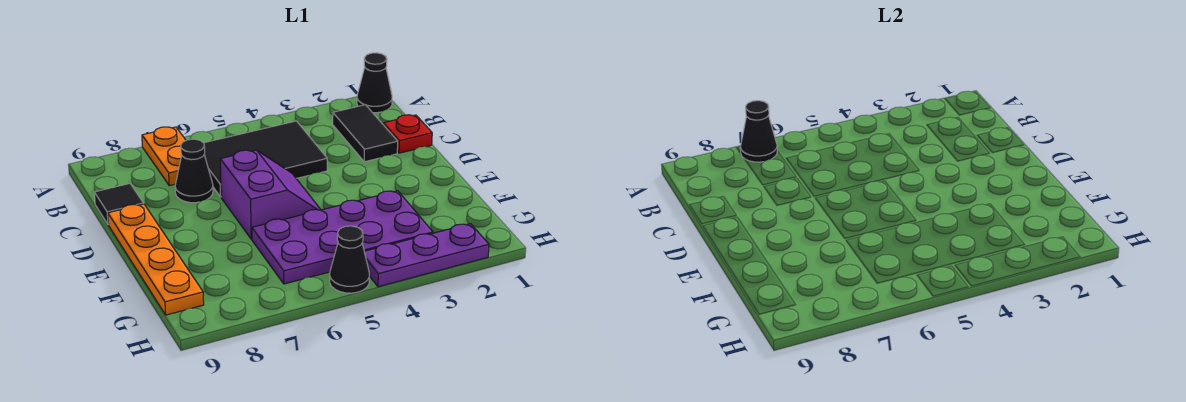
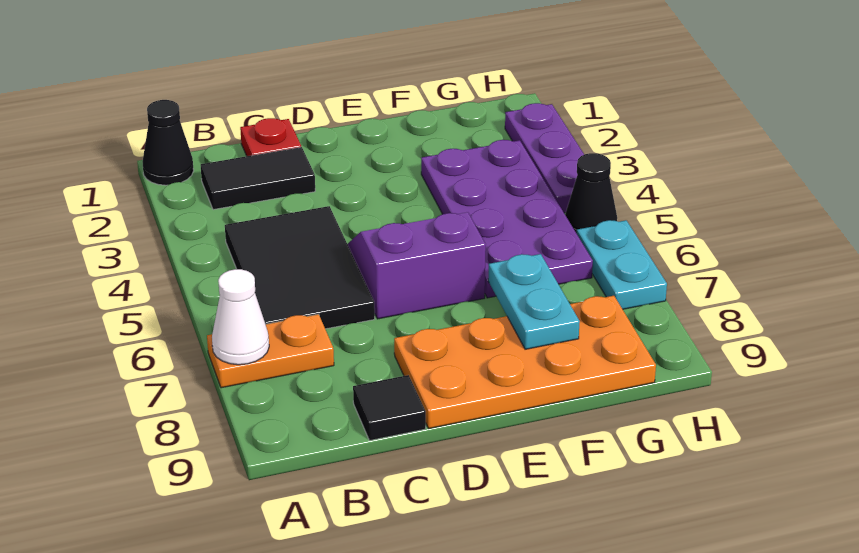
black cone A7 level 2 -> white cone A7 level 2
black cone C7 level 1 -> none
orange plate D9:G9 level 1 -> orange plate D8:G9 level 1
none -> cyan plate F7:F8 level 2
none -> cyan plate H6:H7 level 1

